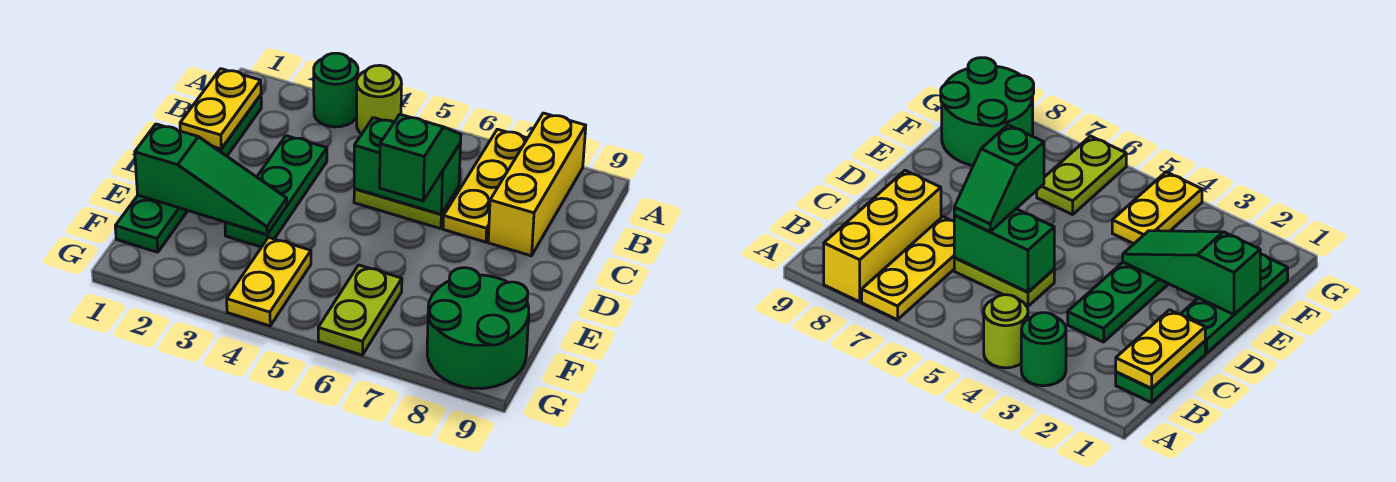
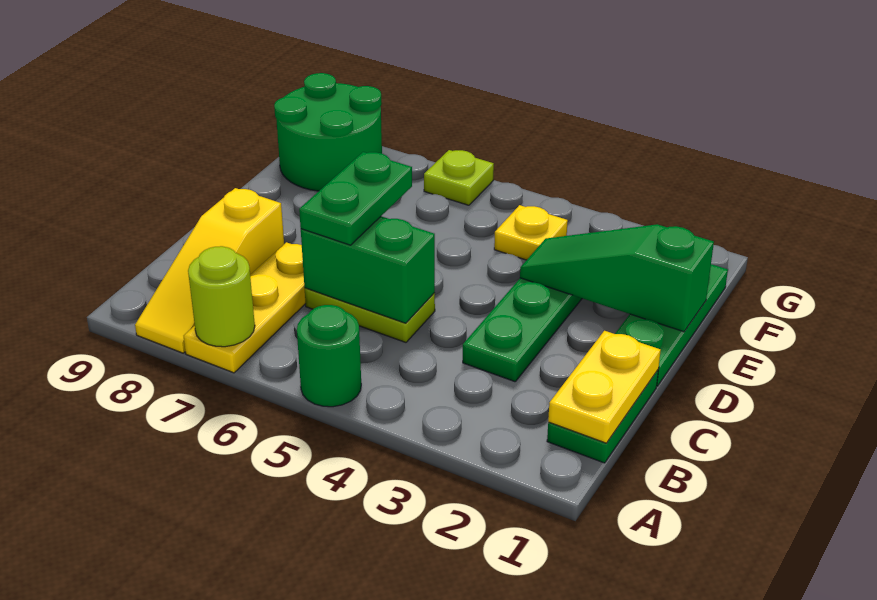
green round brick A3 level 1 -> green round brick A5 level 1
lime round brick A4 level 1 -> lime round brick A7 level 2
yellow brick A8:C8 level 1 -> yellow slope A8:C8 level 1 top C
green slope C6:D6 level 3 top D -> green plate C6:D6 level 3
yellow plate F4:G4 level 1 -> yellow plate F4 level 1
lime plate F6:G6 level 1 -> lime plate G6 level 1

